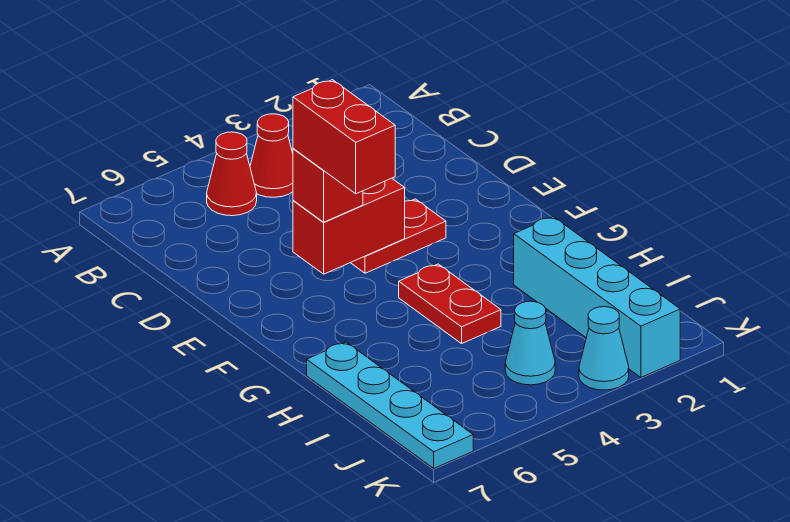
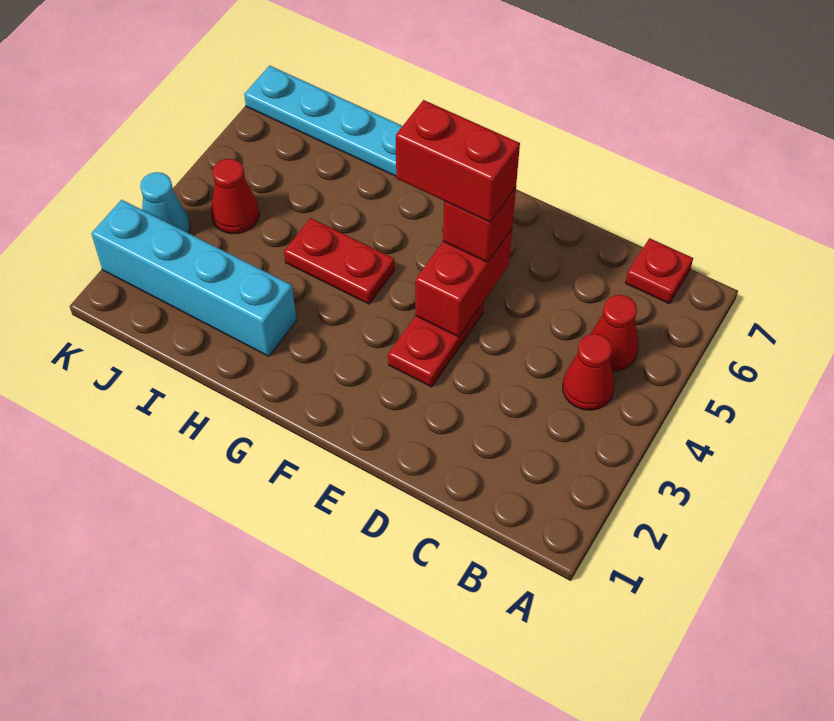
none -> red plate B7 level 1
cyan cone J4 level 1 -> red cone J4 level 1

